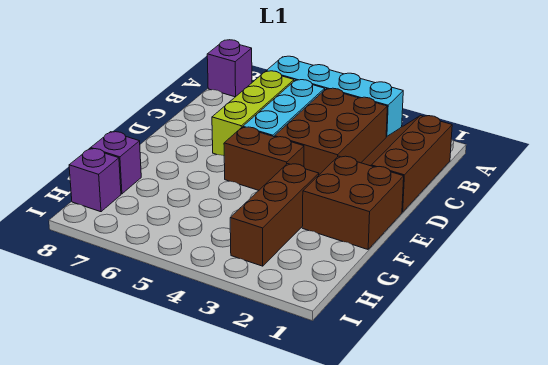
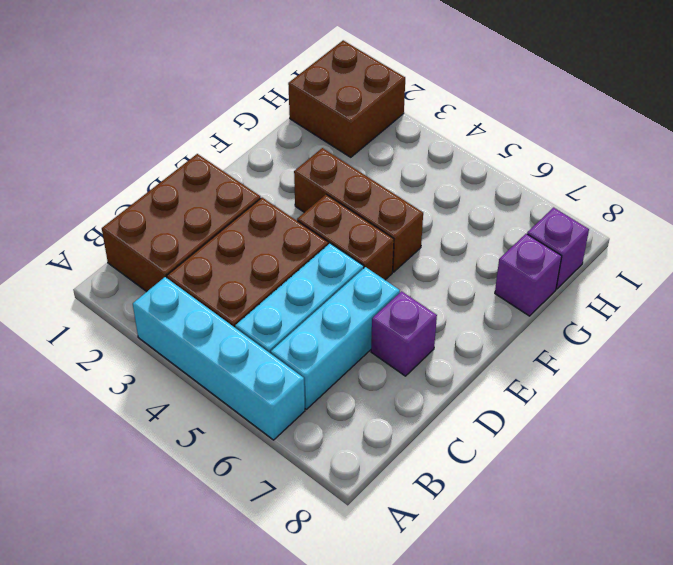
purple brick A8 level 1 -> purple brick D7 level 1
brown slope B1:D2 level 1 top 1 -> brown brick B1:D2 level 1
lime brick B6:D6 level 1 -> cyan brick B6:D6 level 1
brown brick E1:F2 level 1 -> brown brick H1:I2 level 1
brown brick F3:H3 level 1 -> brown brick F3:F5 level 1

